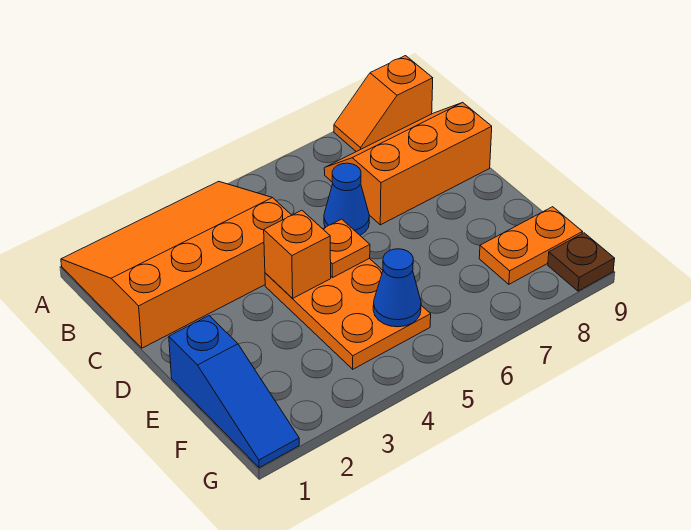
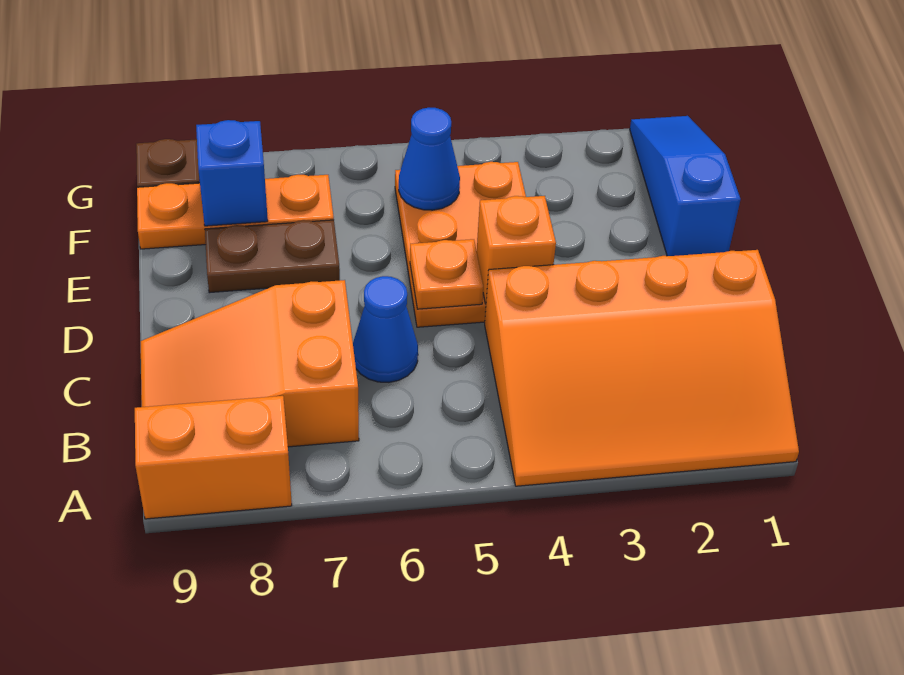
orange slope A8:A9 level 1 top 9 -> orange brick A8:A9 level 1
orange slope B7:C9 level 1 top C -> orange slope B7:C9 level 1 top 7
none -> brown plate E7:E8 level 1
orange plate F8:F9 level 1 -> orange plate F7:F9 level 1
none -> blue brick F8 level 2

